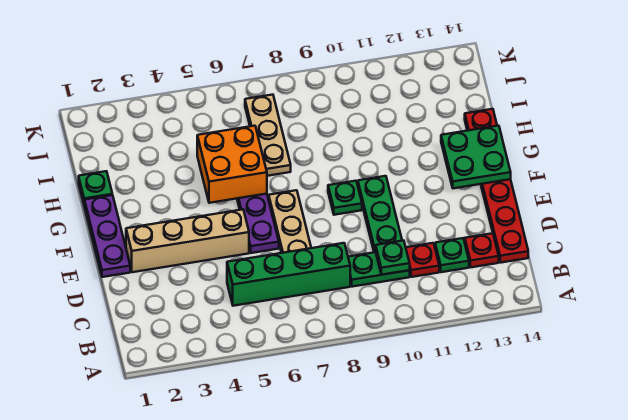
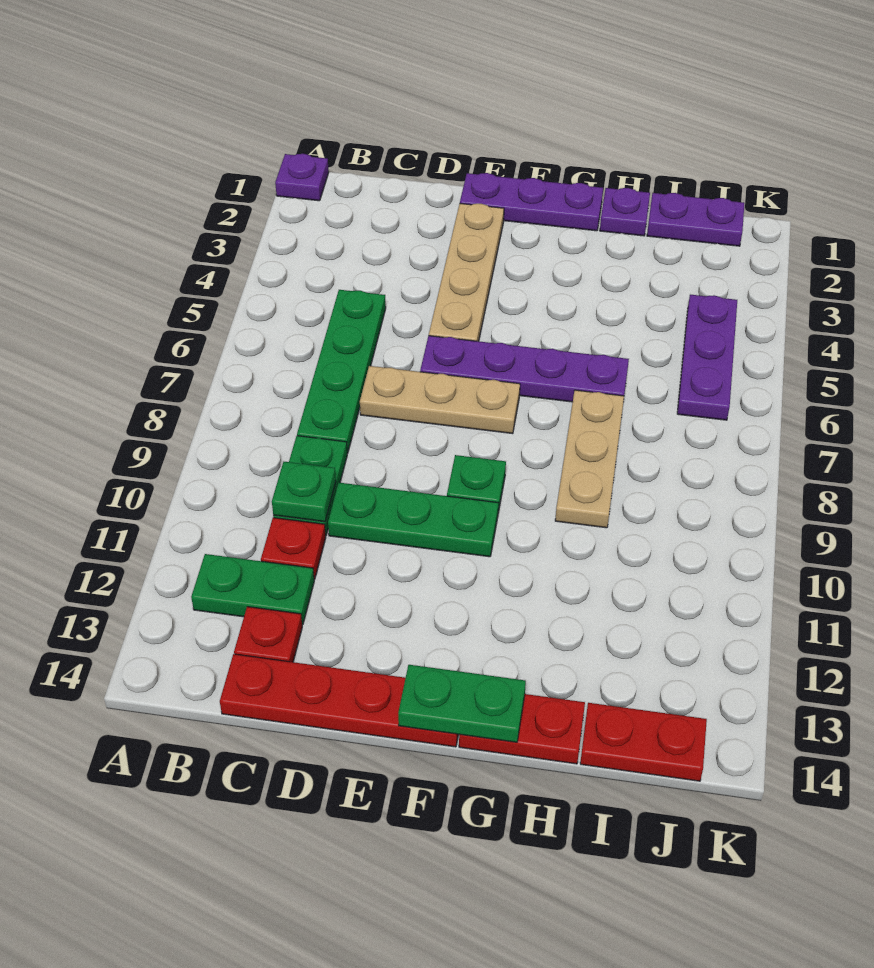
none -> purple plate A1 level 1
green brick C5:C8 level 1 -> green plate C5:C8 level 1
green plate C12 level 1 -> green plate B12:C12 level 1
tan brick E2:E5 level 1 -> tan plate E2:E5 level 1
green plate F13:G14 level 2 -> green plate F14:G14 level 2
orange brick G5:H6 level 2 -> none
green plate H1 level 1 -> purple plate H1 level 1
tan plate H7:J7 level 1 -> tan plate H7:H9 level 1
none -> purple plate I1:J1 level 1
none -> red plate I14:J14 level 1
none -> purple plate J4:J6 level 1

